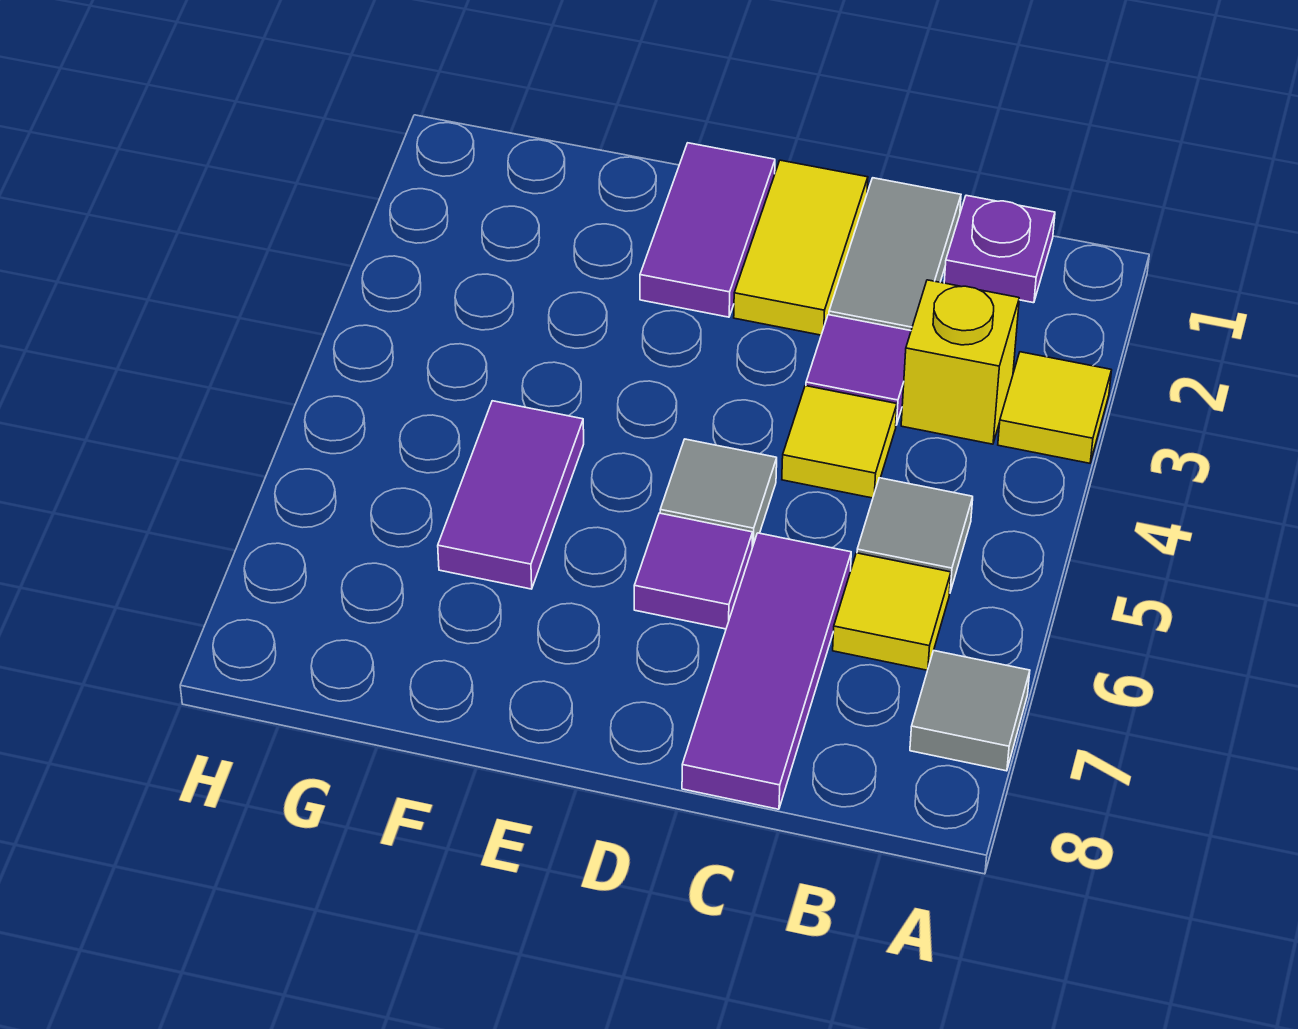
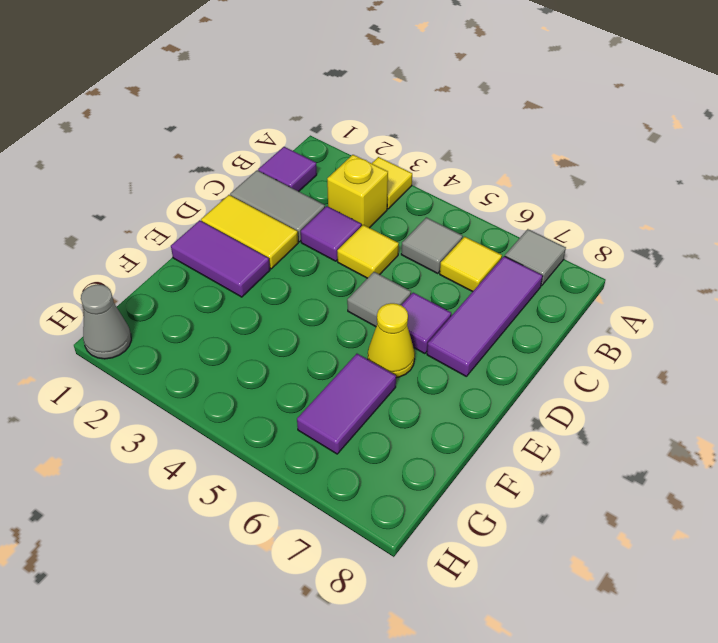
purple plate B1 level 1 -> purple tile B1 level 1
purple tile C6:C8 level 1 -> purple tile B7:D7 level 1
none -> yellow cone E6 level 1
purple tile F5:F6 level 1 -> purple tile F6:G6 level 1
none -> grey cone H1 level 1

